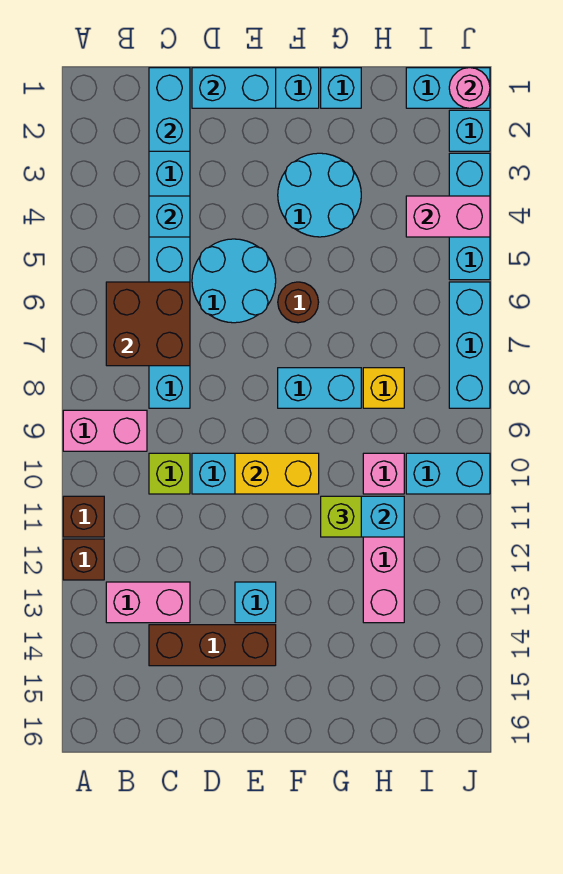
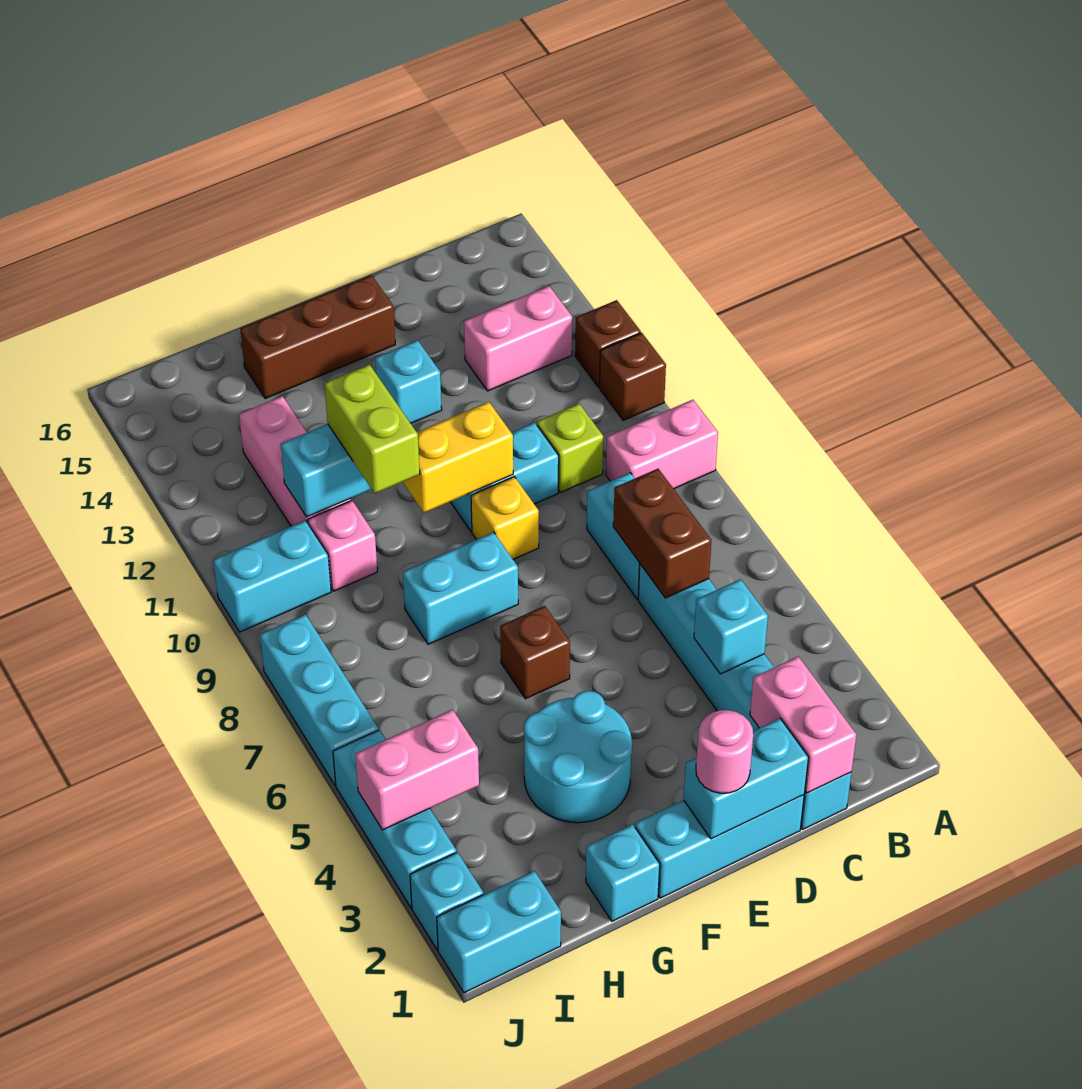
brown brick B6:C7 level 2 -> brown brick C6:C7 level 2
cyan brick C1:C2 level 2 -> pink brick C1:C2 level 2
brown brick C14:E14 level 1 -> brown brick E15:G15 level 1
cyan round brick D5:E6 level 1 -> none
brown round brick F6 level 1 -> brown brick F6 level 1
lime brick G11 level 3 -> lime brick G10:G11 level 3
yellow brick H8 level 1 -> yellow brick E9 level 1
pink round brick J1 level 2 -> pink round brick E1 level 3

